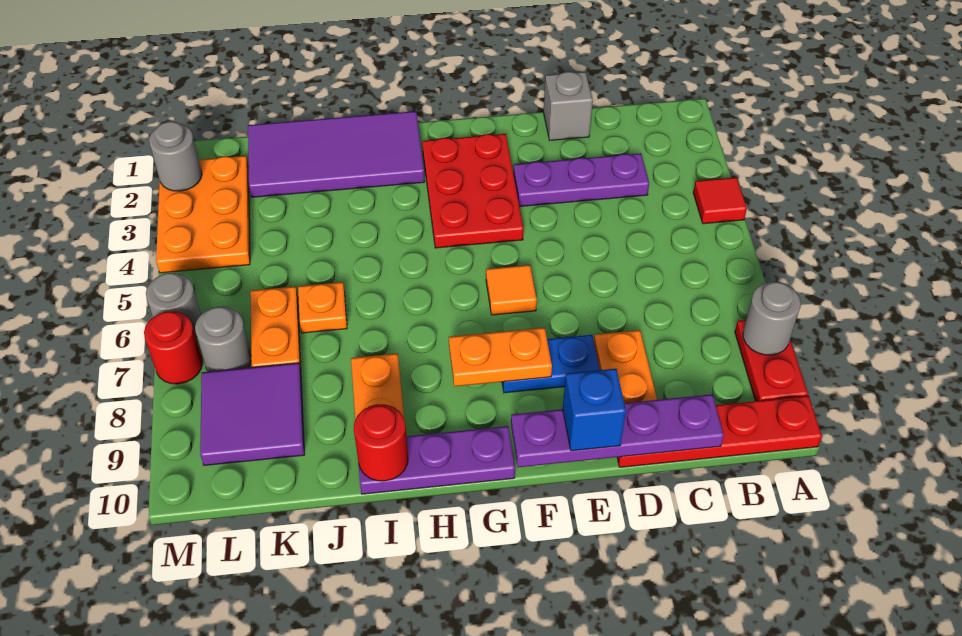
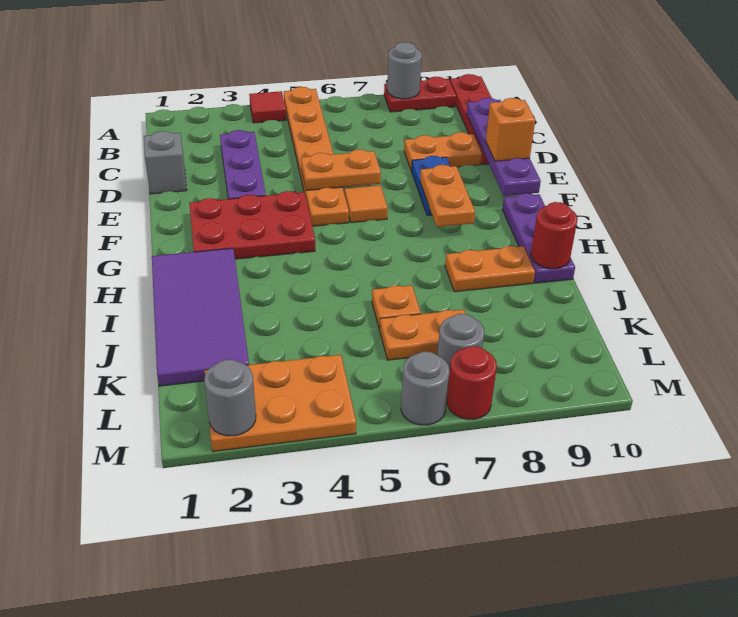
none -> orange plate A5:F5 level 1
none -> orange plate E5:E6 level 2
blue brick E10 level 3 -> orange brick E10 level 3
purple tile K8:L9 level 1 -> none

